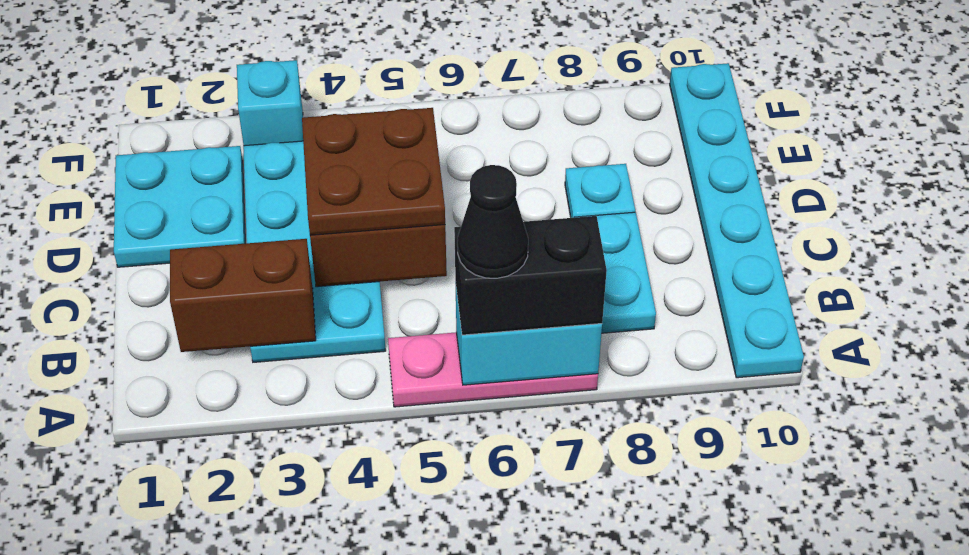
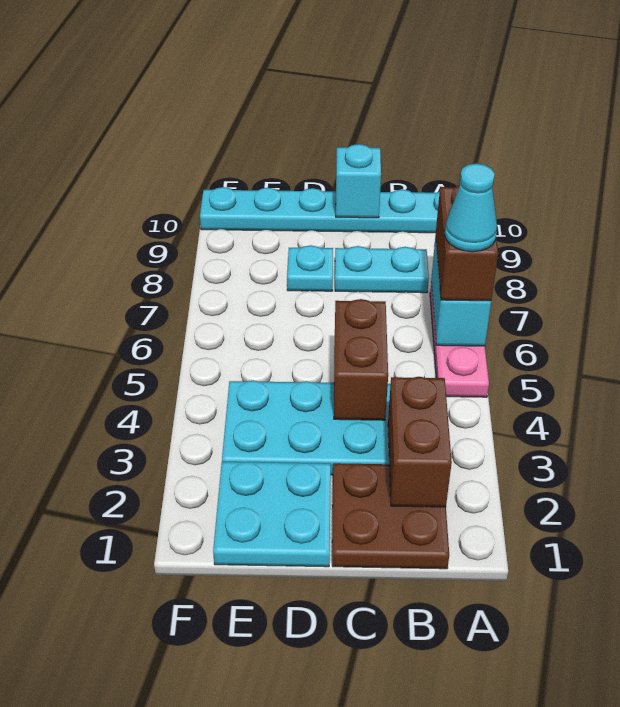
black brick A6:A7 level 3 -> brown brick A6:A7 level 3
black cone A6 level 4 -> cyan cone A6 level 4
brown plate C4:D5 level 3 -> brown plate B1:C2 level 1
cyan brick F3 level 1 -> cyan brick C10 level 2

